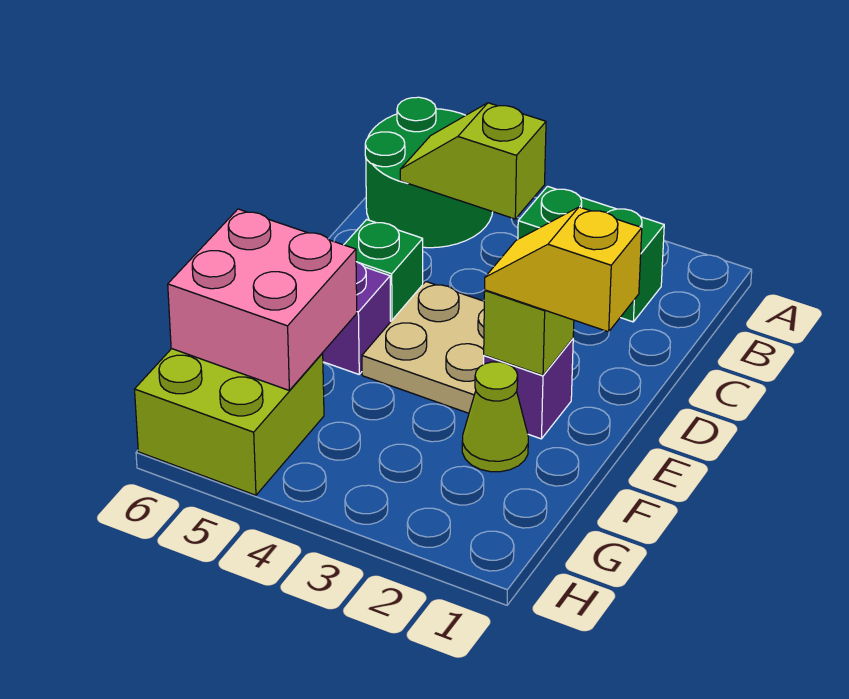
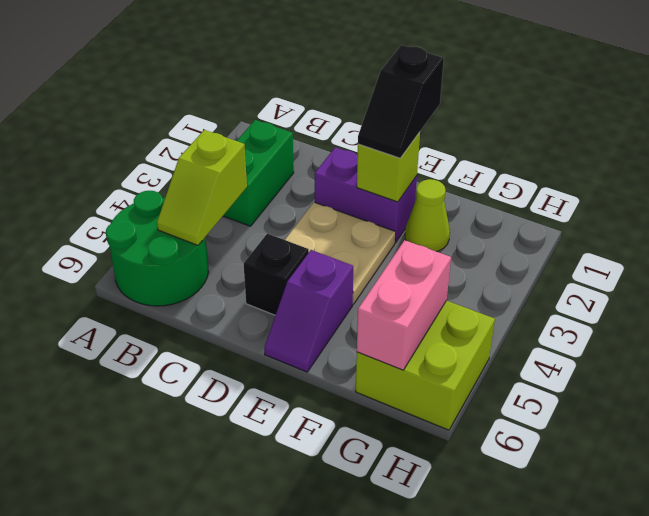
green brick D5 level 1 -> black brick D5 level 1
yellow slope E1:E2 level 3 top 1 -> black slope E1:E2 level 3 top 1
purple brick E2 level 1 -> purple brick D2:E2 level 1
pink brick F5:G6 level 2 -> pink brick G5:G6 level 2

